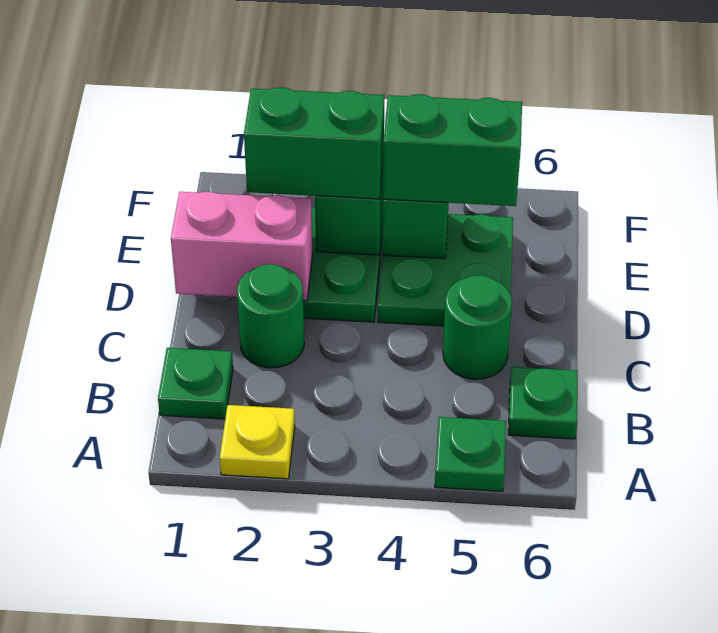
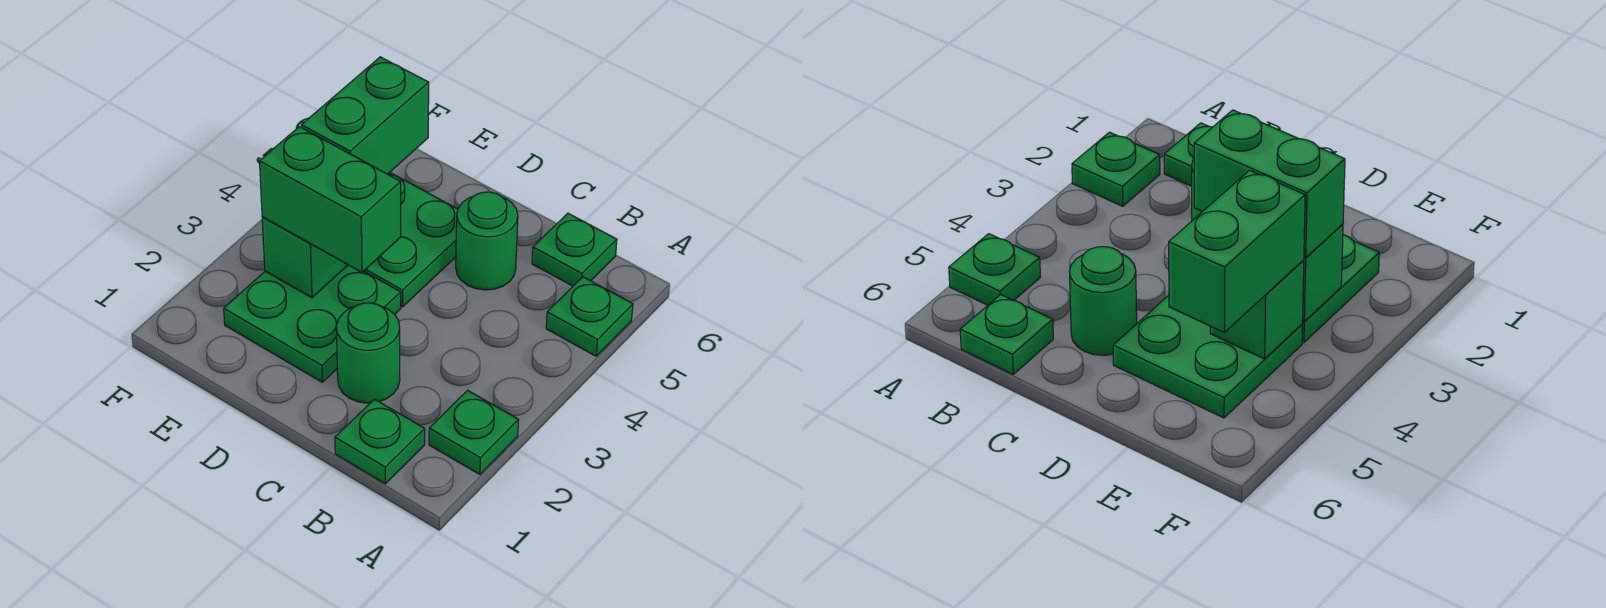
yellow plate A2 level 1 -> green plate A2 level 1
pink brick D1:D2 level 2 -> none
green brick E2:E3 level 3 -> green brick D3:E3 level 3

